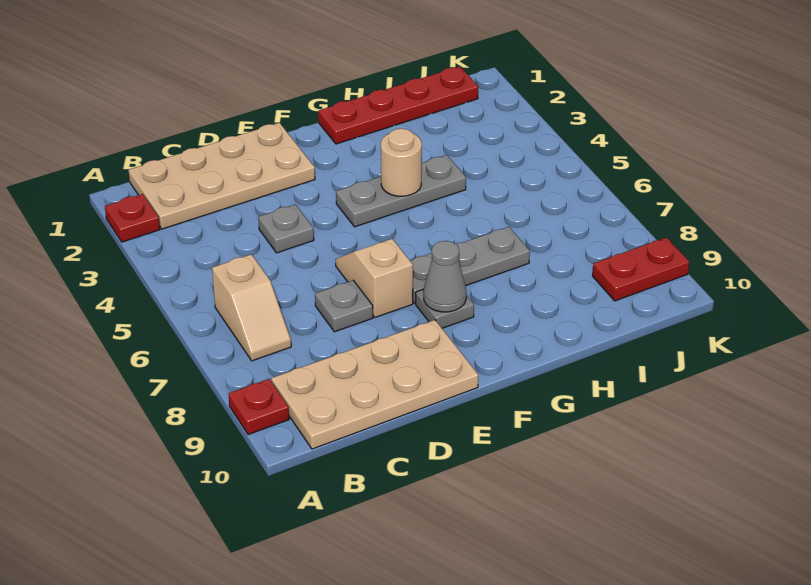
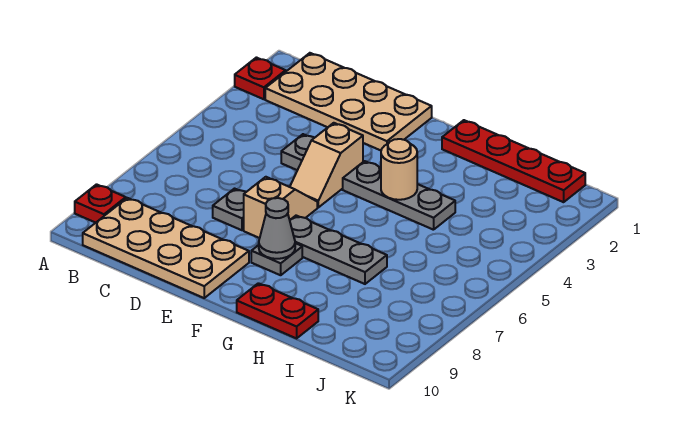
tan slope B6:B7 level 1 top 6 -> tan slope E4:E5 level 1 top 4
red plate J9:K9 level 1 -> red plate G10:H10 level 1

